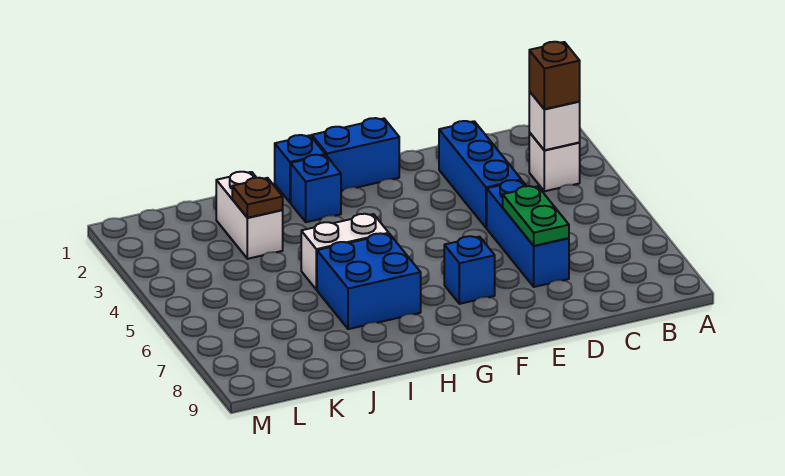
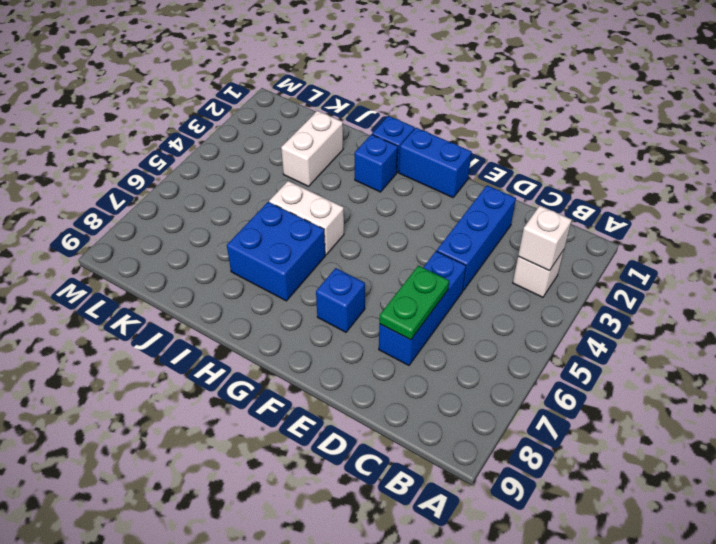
brown brick B3 level 3 -> none
brown plate J3 level 2 -> none

